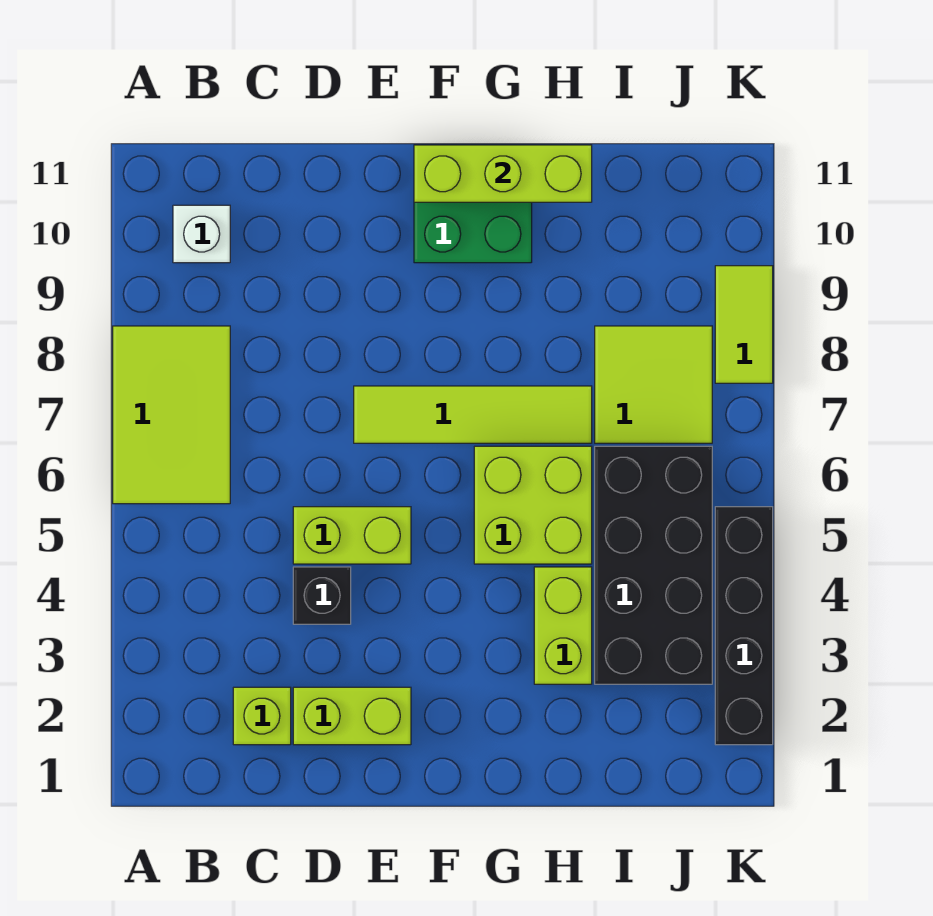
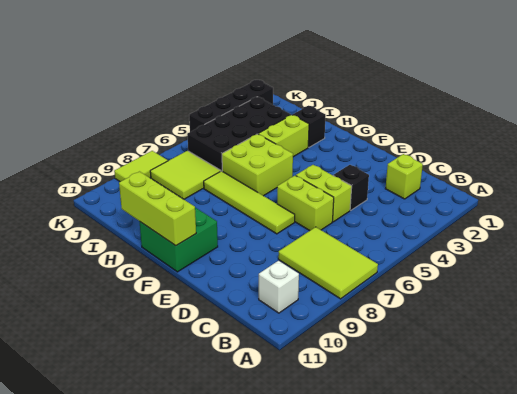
lime tile A6:B8 level 1 -> lime tile A7:C8 level 1
lime brick D2:E2 level 1 -> lime brick D6:E6 level 1
none -> black brick H2 level 1

